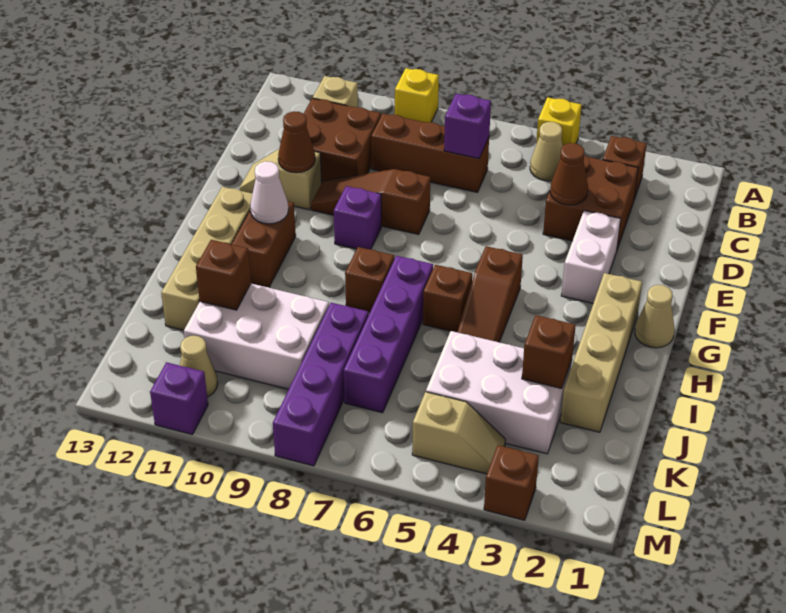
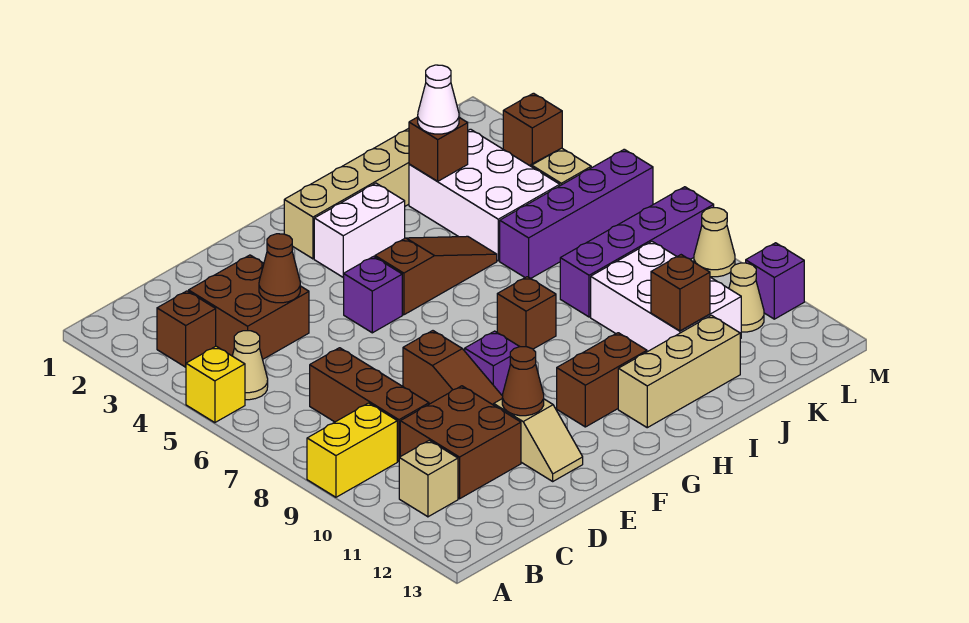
yellow brick A9 level 1 -> yellow brick A9:B9 level 1
purple brick C7 level 2 -> purple brick F5 level 1
white brick E3:F3 level 1 -> white brick G3:H3 level 1
tan cone G1 level 1 -> tan cone M9 level 1
white cone G11 level 2 -> white cone J3 level 3
tan brick G12:J12 level 1 -> tan brick H12:J12 level 1
brown brick H6 level 1 -> none
purple brick H7:K7 level 1 -> purple brick J6:M6 level 1

